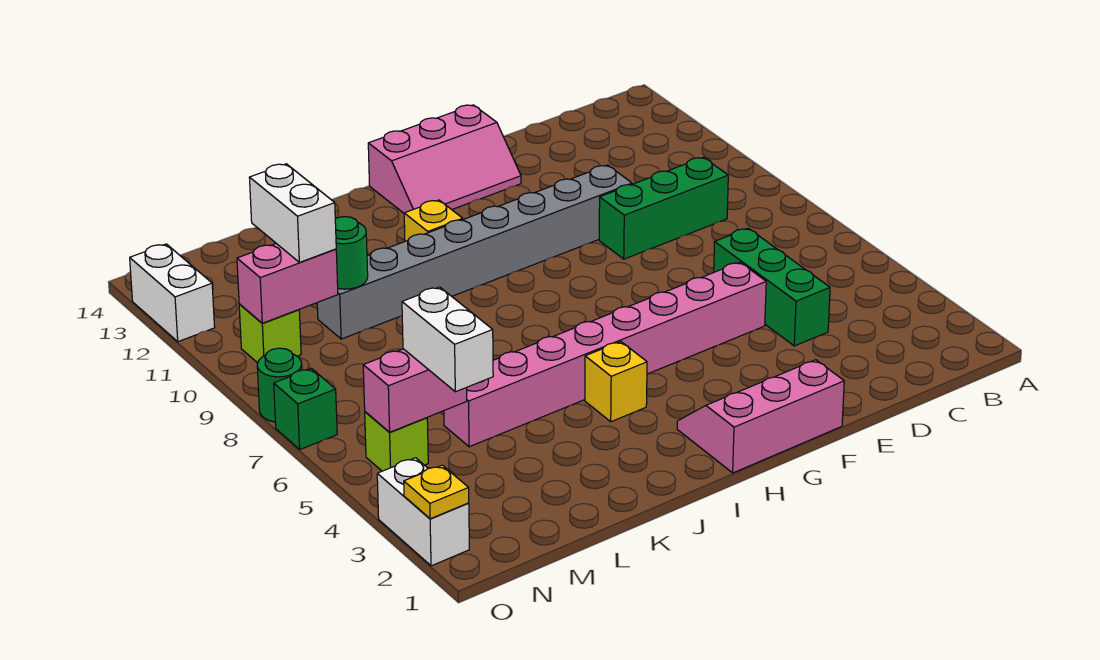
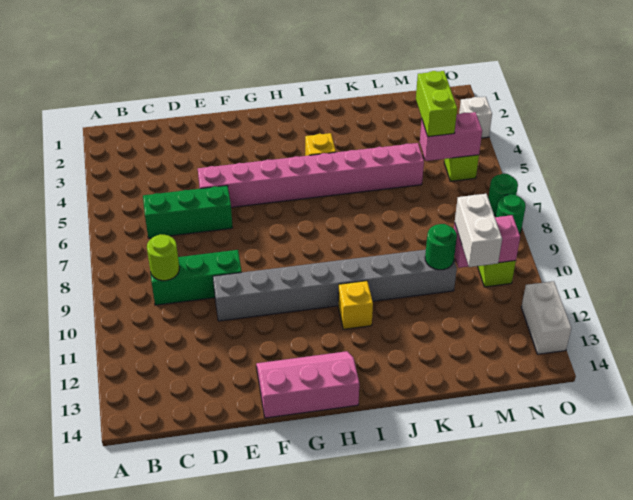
none -> lime round brick C9 level 2
green brick D4:D6 level 1 -> green brick C6:E6 level 1
pink slope F1:H2 level 1 top 1 -> none
white brick M4:M5 level 3 -> lime brick M4:M5 level 3
white brick O2:O3 level 1 -> white brick O3 level 1
yellow plate O2 level 2 -> none
green brick O7 level 1 -> green round brick O7 level 1

